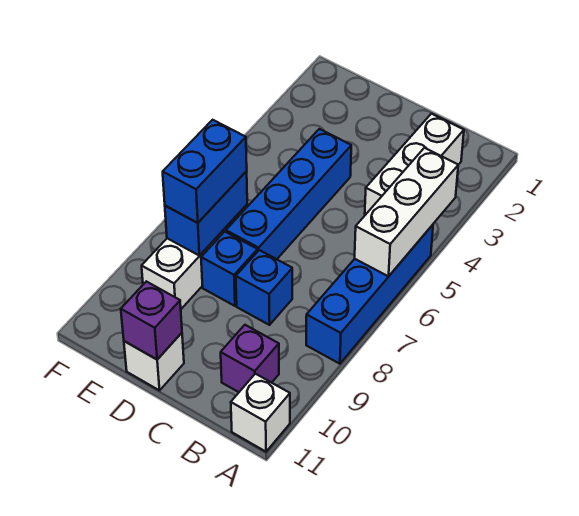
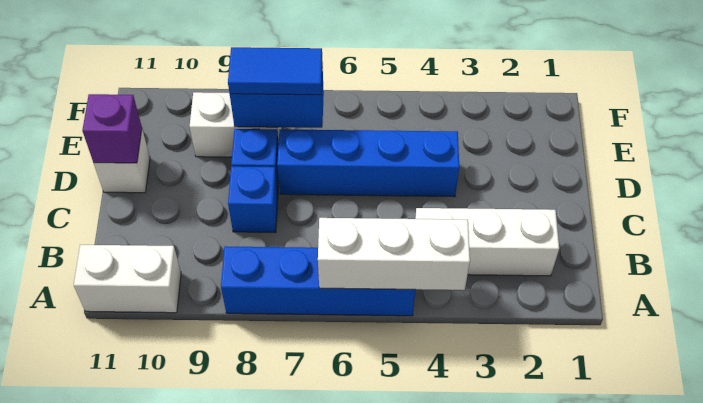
white brick A11 level 1 -> white brick A10:A11 level 1
purple brick B10 level 1 -> none
blue brick E7:E8 level 3 -> blue tile E7:E8 level 3

